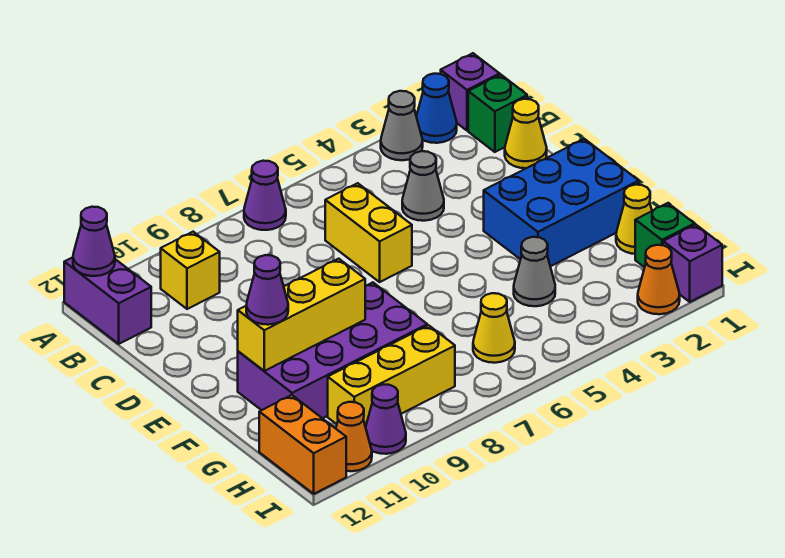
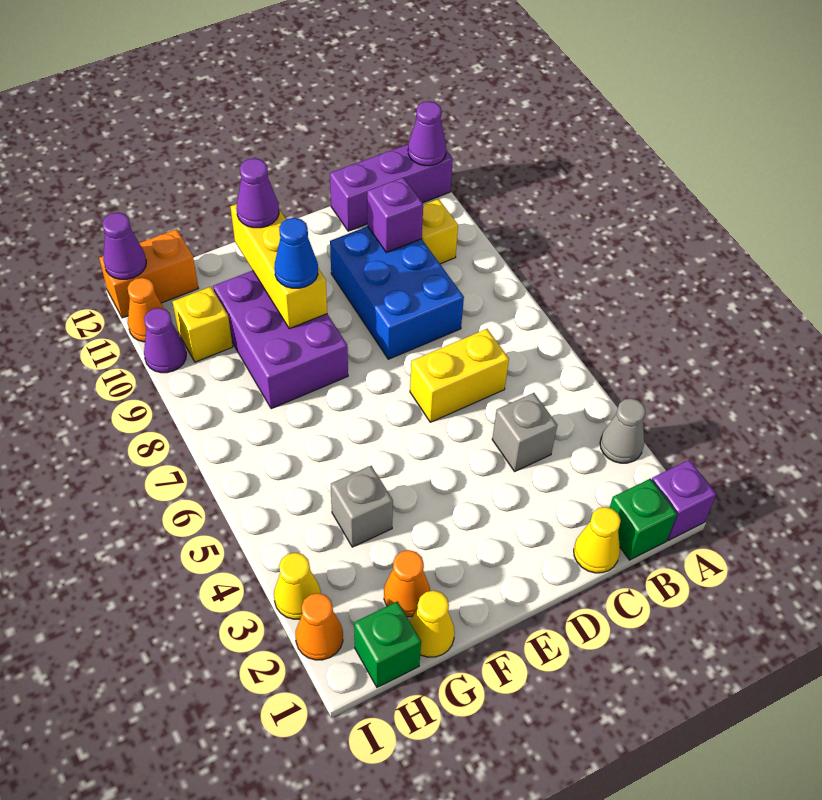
blue cone A2 level 1 -> blue cone F9 level 3
purple cone A7 level 1 -> purple cone I12 level 2
purple brick A12:B12 level 1 -> purple brick A12:C12 level 1
grey cone C4 level 1 -> grey brick C4 level 1
blue brick E1:F3 level 1 -> blue brick C8:D10 level 1
purple brick F8:G11 level 1 -> purple brick F8:G10 level 1
none -> orange cone G2 level 1
grey cone G4 level 1 -> grey brick G4 level 1
yellow cone H6 level 1 -> yellow cone I3 level 1
yellow brick H8:H10 level 1 -> yellow brick H10 level 1
purple brick I1 level 1 -> purple brick C10 level 2

